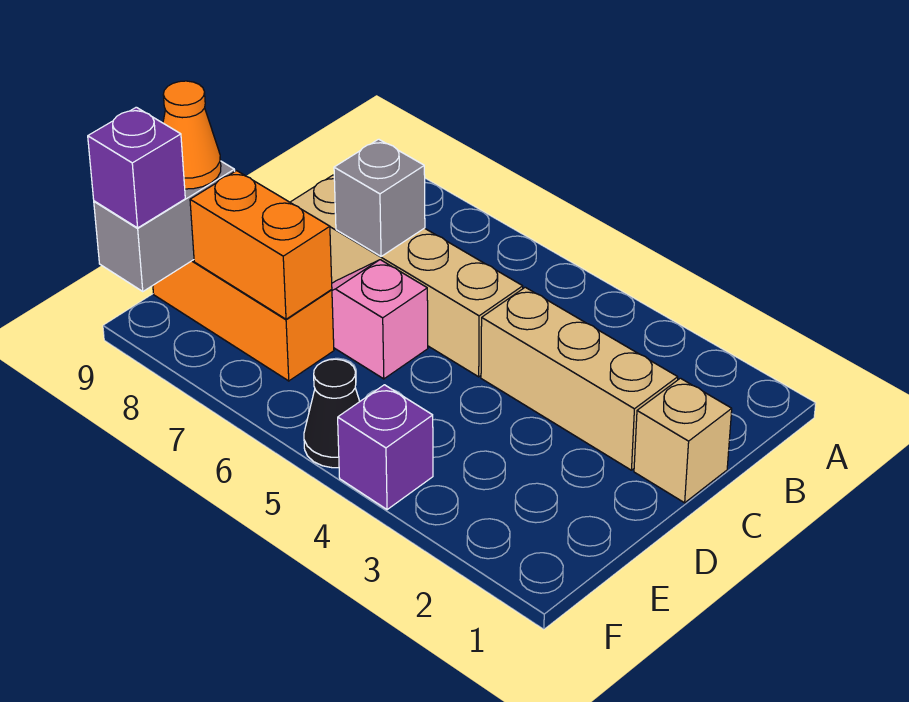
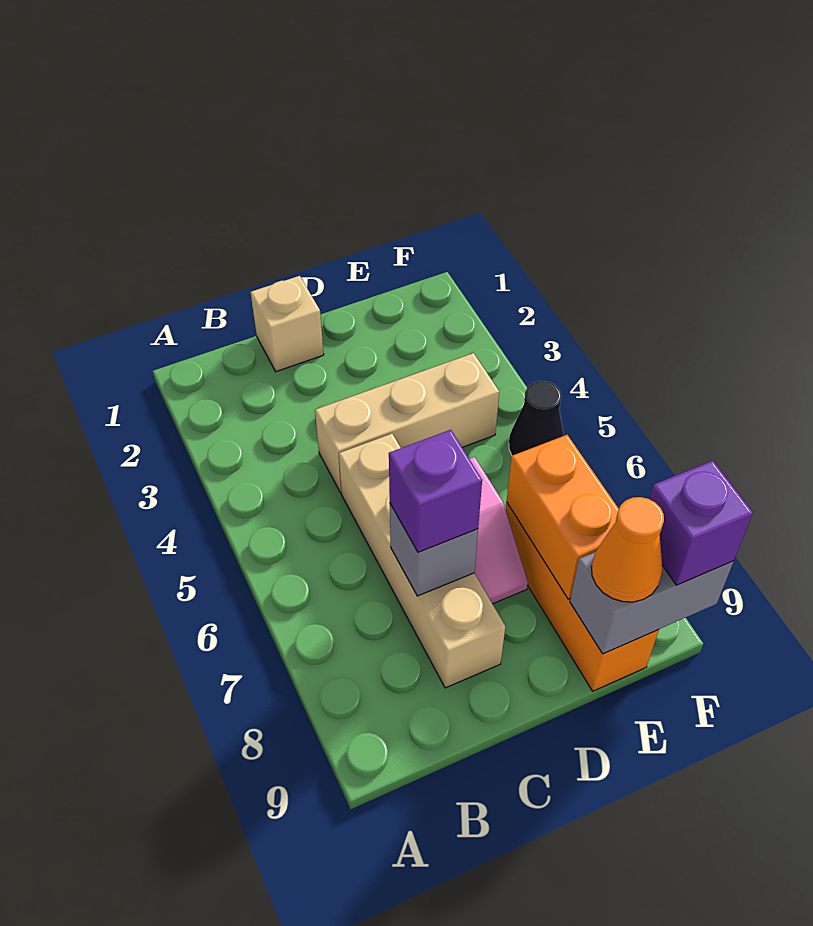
tan brick C2:C4 level 1 -> tan brick C4:E4 level 1
purple brick F4 level 1 -> purple brick C7 level 3

